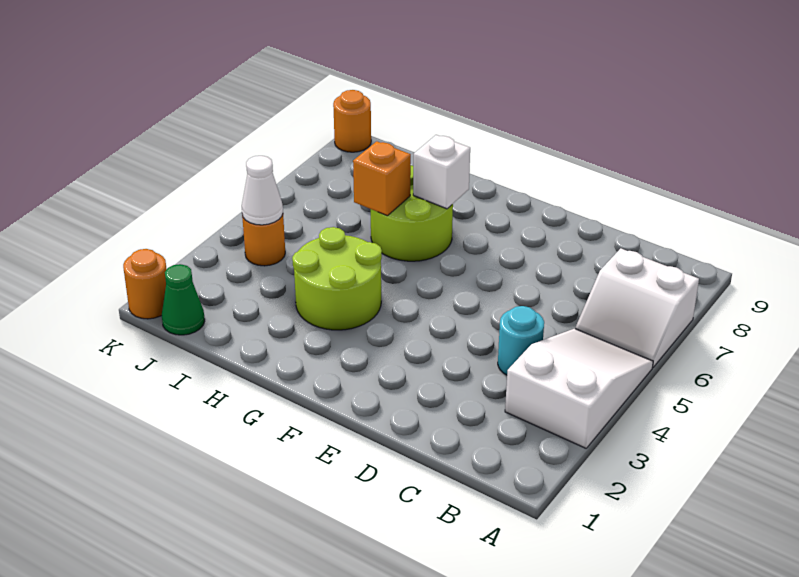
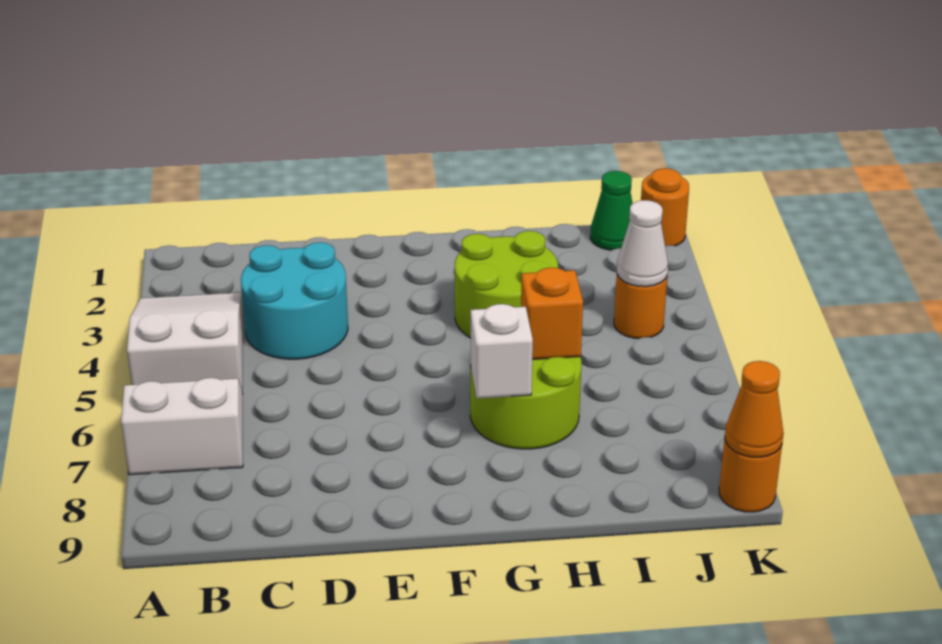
white slope A3:B5 level 1 top 3 -> white slope A3:B5 level 1 top 5
cyan round brick C4 level 1 -> cyan round brick C3:D4 level 1
none -> orange cone K9 level 2

